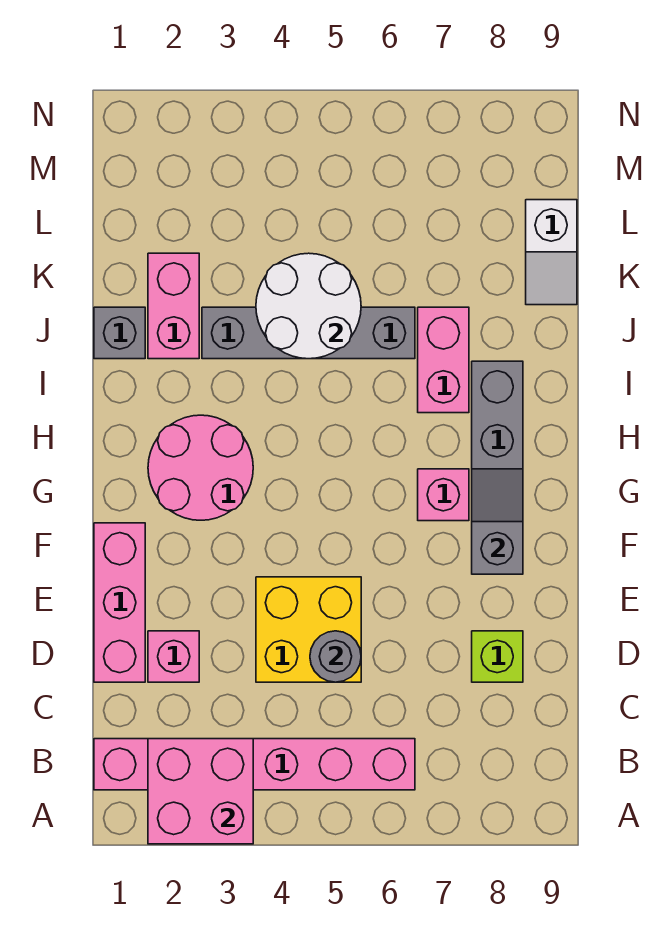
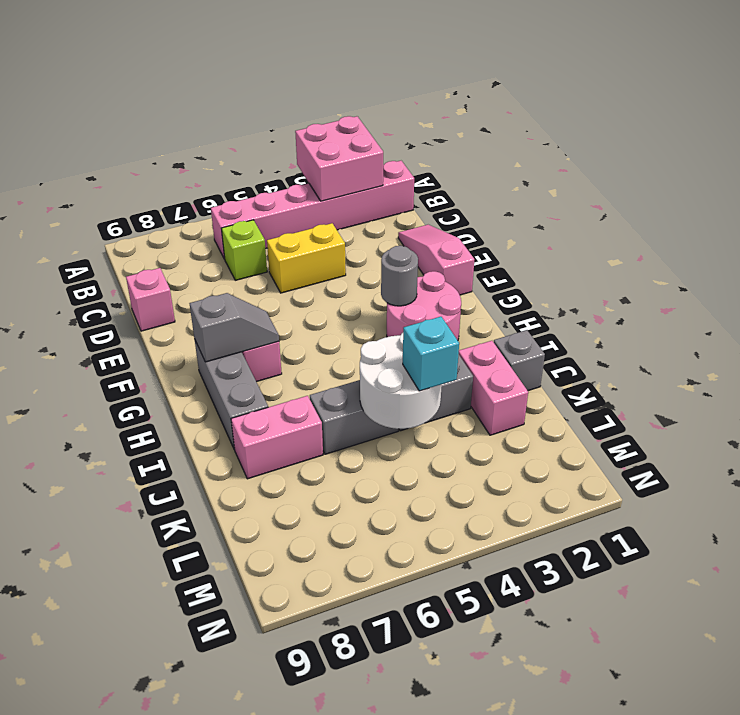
pink brick D1:F1 level 1 -> pink slope D1:F1 level 1 top F
pink brick D2 level 1 -> pink brick D9 level 1
yellow brick D4:E5 level 1 -> yellow brick D4:D5 level 1
grey round brick D5 level 2 -> grey round brick G3 level 2
lime brick D8 level 1 -> lime brick C6 level 1
grey slope F8:G8 level 2 top F -> grey slope G7:G8 level 2 top 8
pink brick I7:J7 level 1 -> pink brick J7:J8 level 1
none -> cyan brick K4 level 3
white slope K9:L9 level 1 top L -> none

